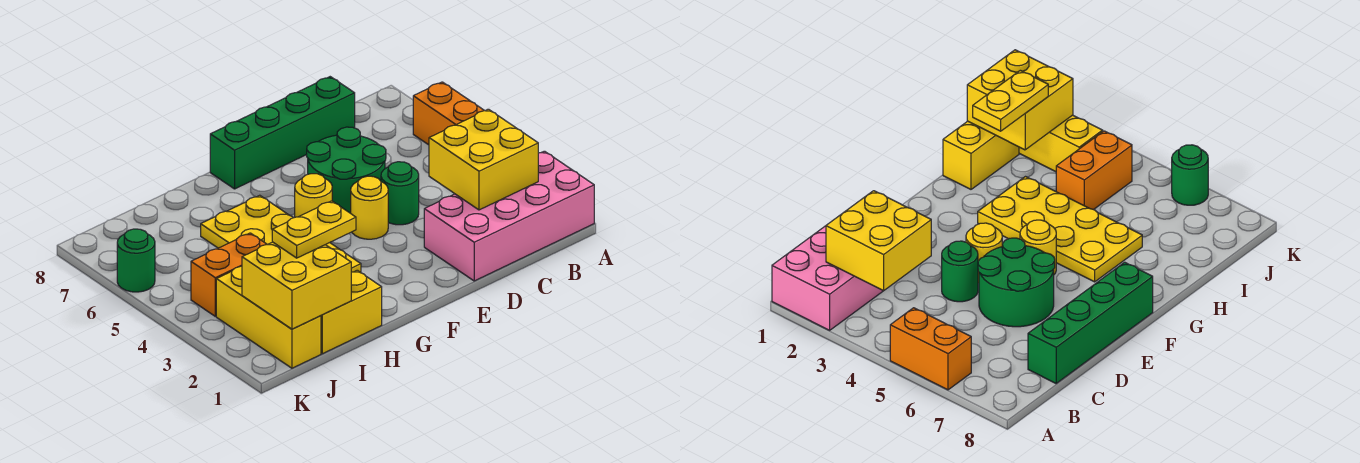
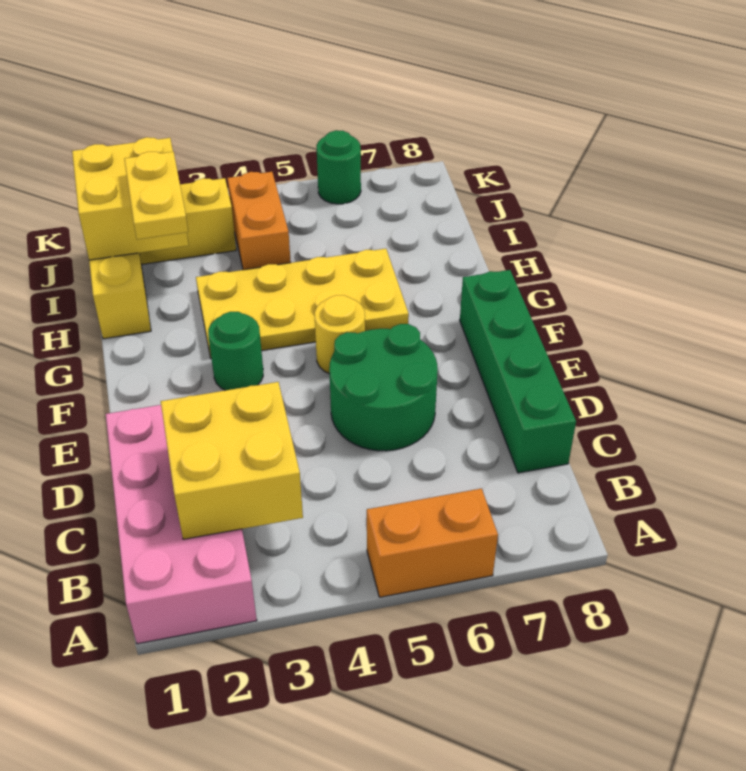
green round brick D4 level 1 -> green round brick F3 level 1
yellow round brick E4 level 1 -> none

